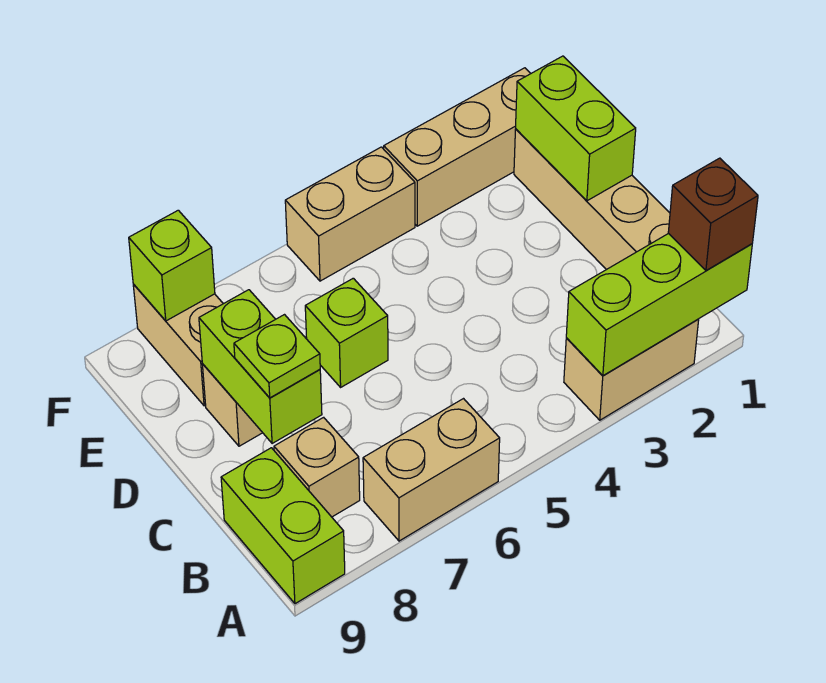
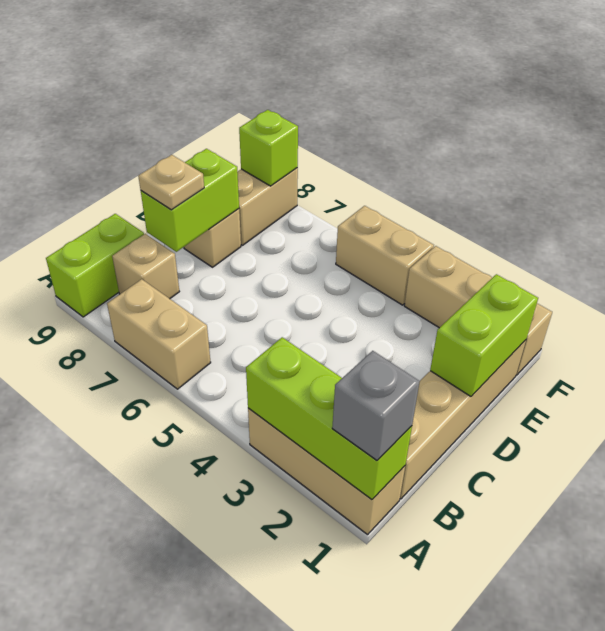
brown brick A1 level 3 -> grey brick A1 level 3
tan brick A2:A3 level 1 -> tan brick A1:A3 level 1
lime plate C8 level 3 -> tan plate C8 level 3
lime brick D6 level 1 -> none

